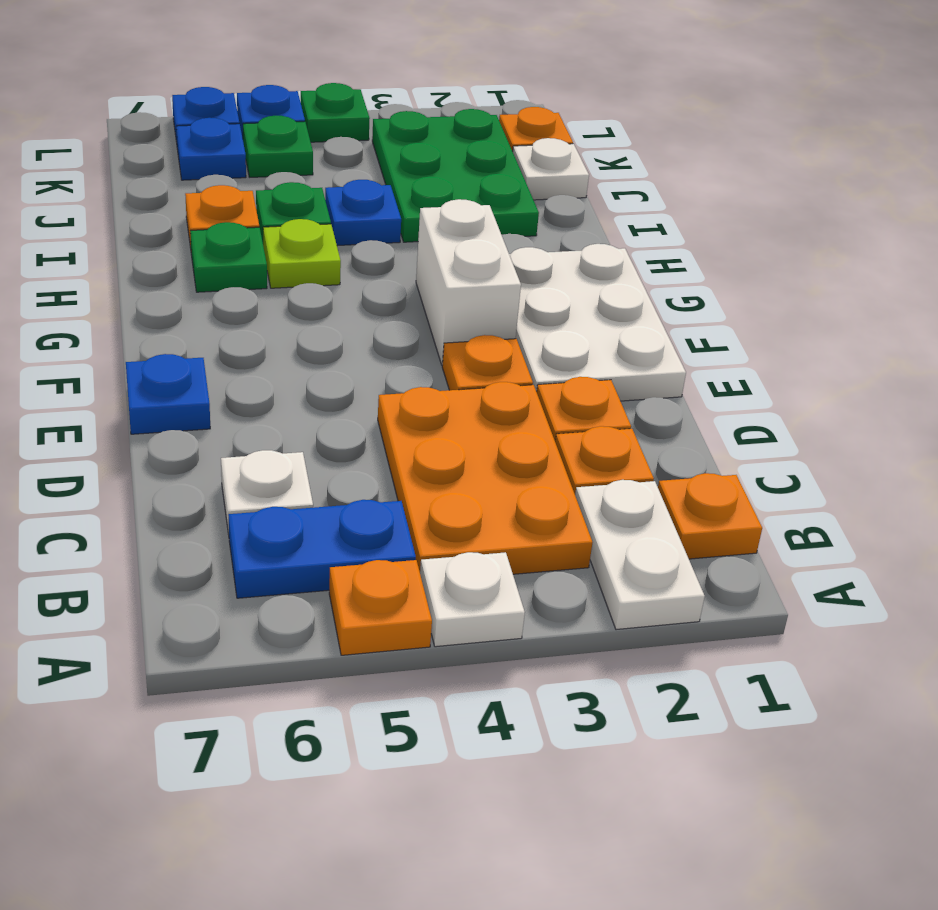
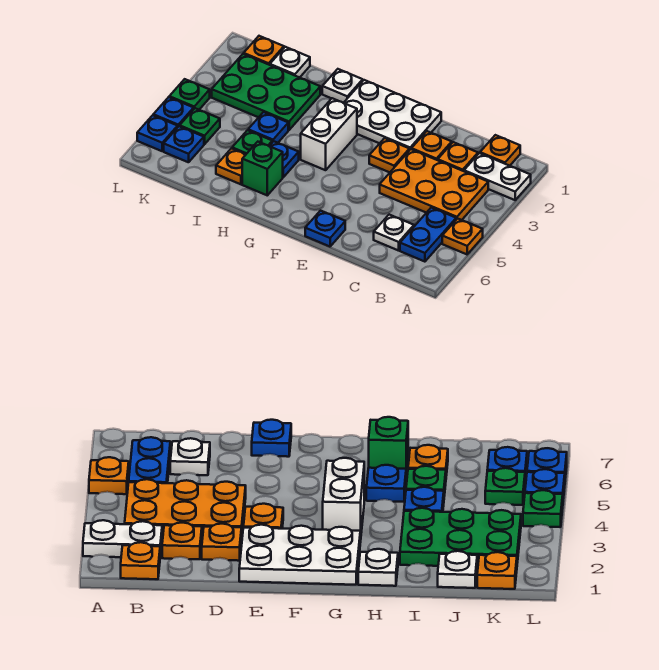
white plate A4 level 1 -> white plate H1 level 1
white brick F3:G3 level 1 -> white brick G3:G4 level 1
lime plate H5 level 1 -> blue plate H5 level 1
green plate H6 level 1 -> green brick H6 level 1

